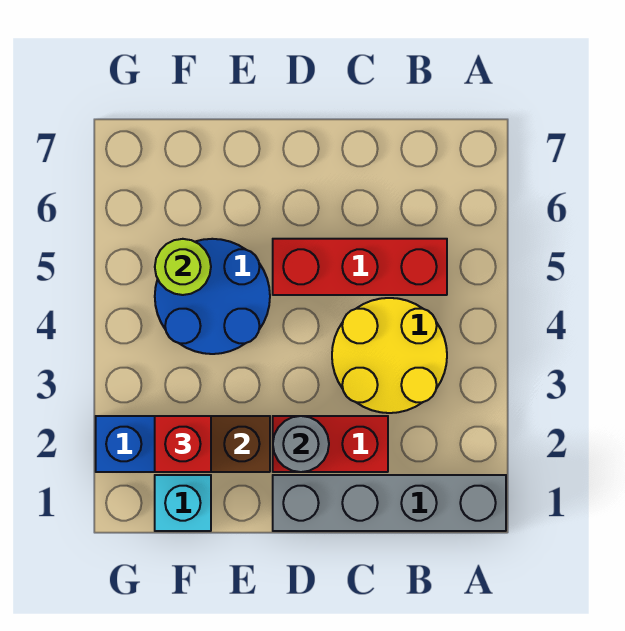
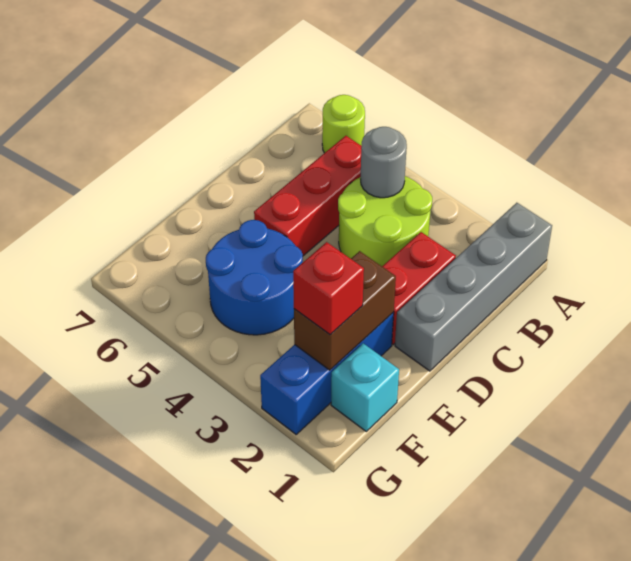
yellow round brick B3:C4 level 1 -> lime round brick B3:C4 level 1
grey round brick D2 level 2 -> grey round brick B4 level 2
lime round brick F5 level 2 -> lime round brick A6 level 1

